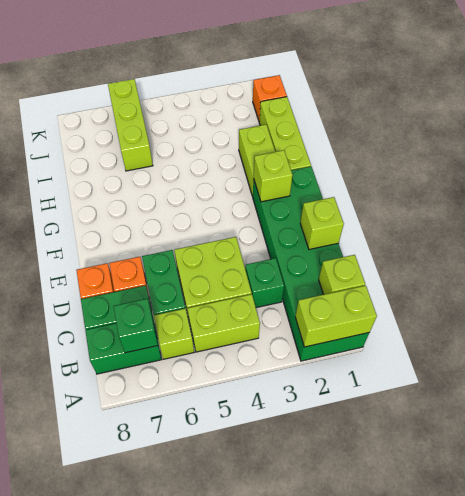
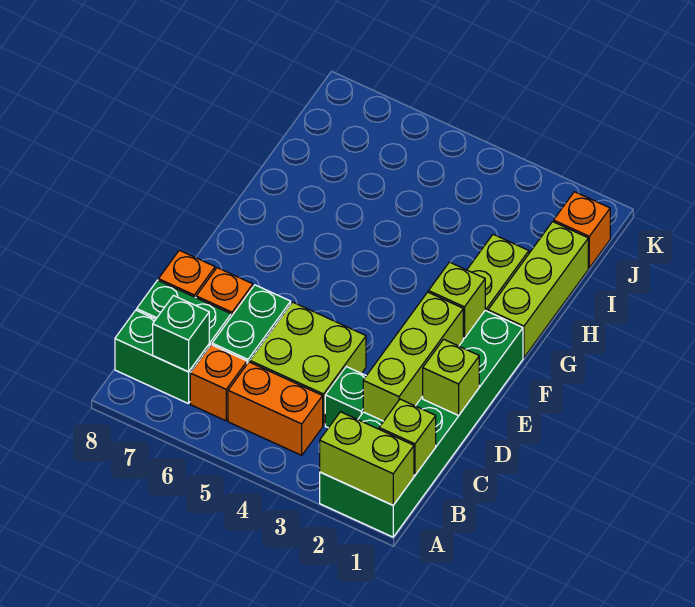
lime brick B4:B5 level 1 -> orange brick B4:B5 level 1
lime brick B6 level 1 -> orange brick B6 level 1
lime brick I6:K6 level 1 -> lime brick C2:E2 level 2

